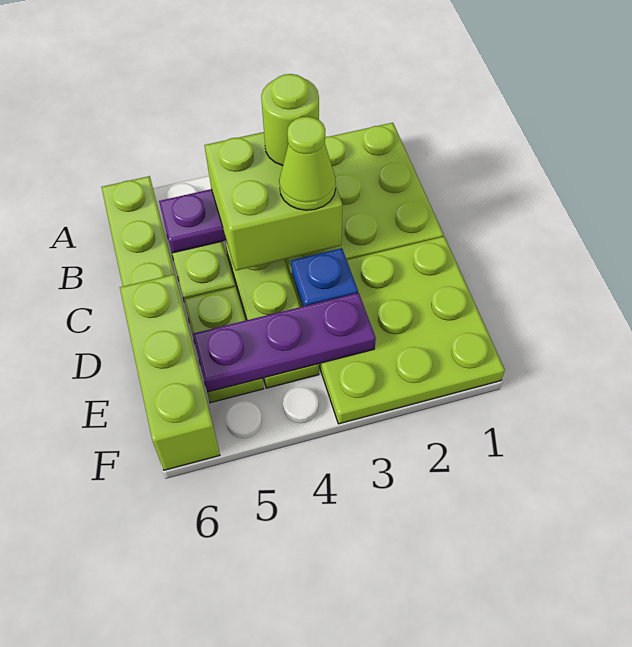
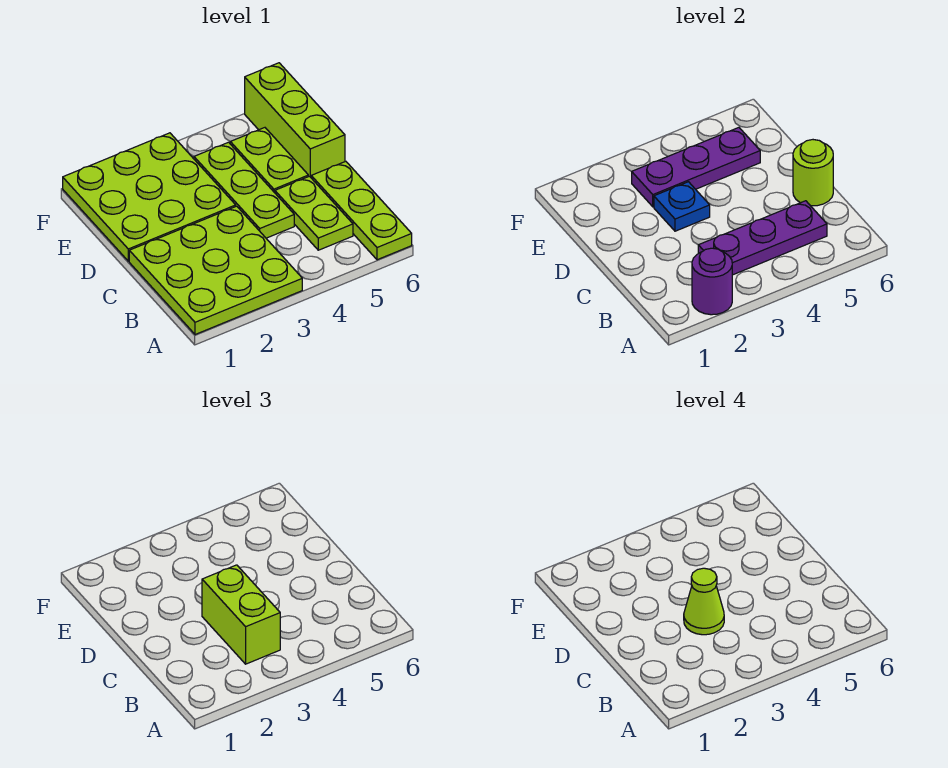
none -> purple round brick A2 level 2
lime brick B3:C4 level 3 -> lime brick B3:C3 level 3
lime round brick B3 level 4 -> lime round brick C6 level 2

